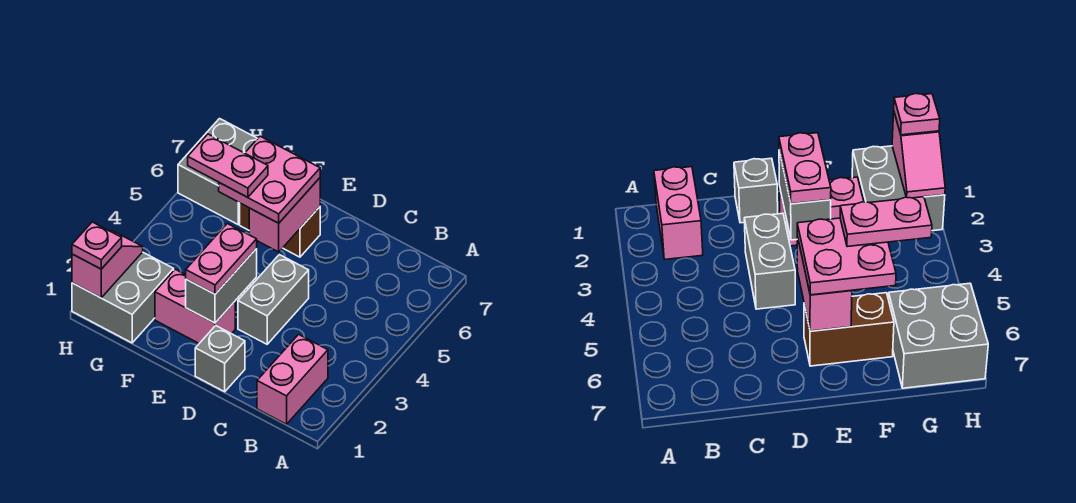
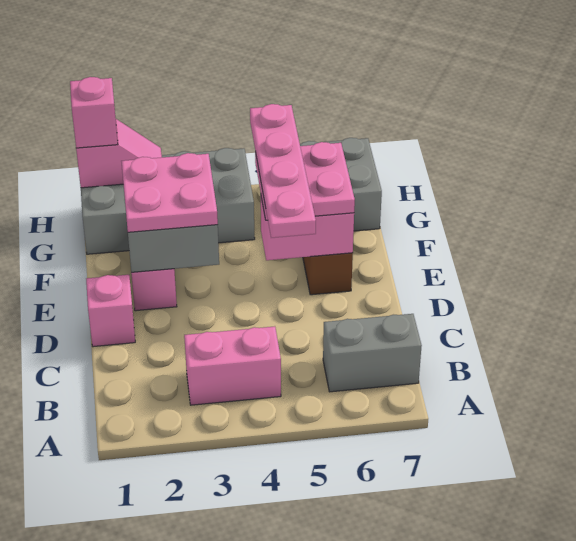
pink brick B1:B2 level 1 -> pink brick B3:B4 level 1
grey brick D1 level 1 -> pink brick D1 level 1
grey brick D3:D4 level 1 -> grey brick B6:B7 level 1
pink plate E2:E3 level 3 -> pink plate E2:F3 level 3
pink plate F5:G5 level 4 -> pink plate D5:G5 level 4
grey brick G1:H2 level 1 -> grey brick G1:H4 level 1
pink plate H1 level 3 -> pink brick H1 level 3

